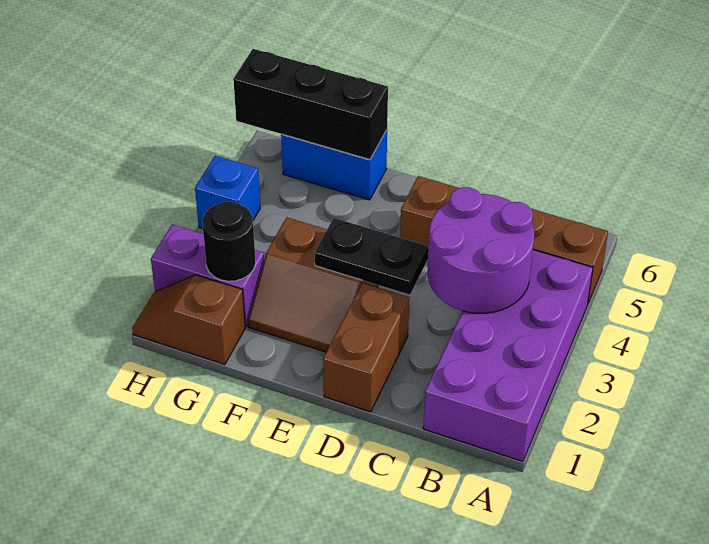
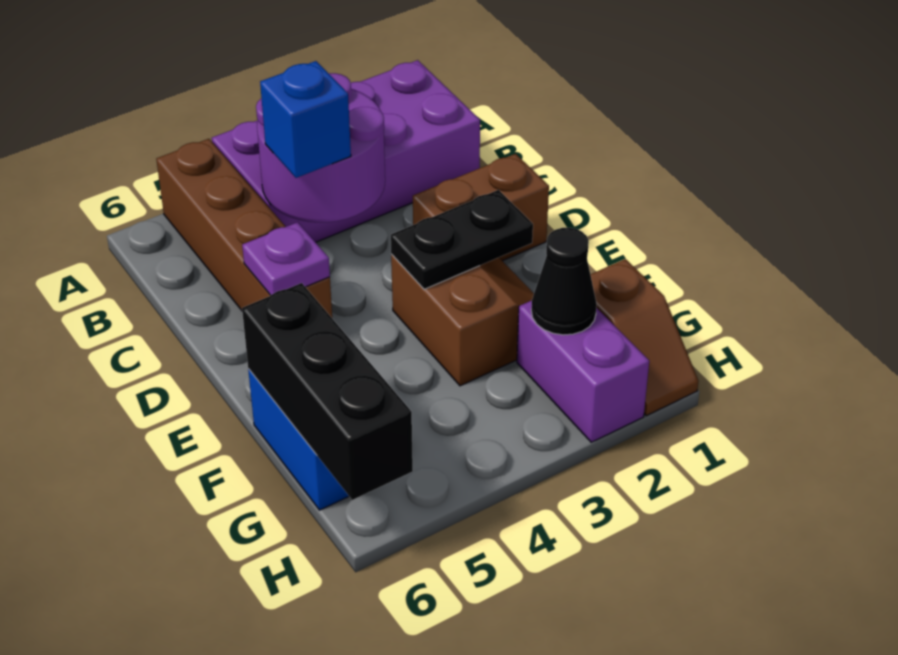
black plate D3:E3 level 2 -> black plate E2:E3 level 2
none -> purple plate D5 level 2
black round brick G2 level 2 -> black cone G2 level 2
blue brick H4 level 1 -> blue brick C4 level 3

